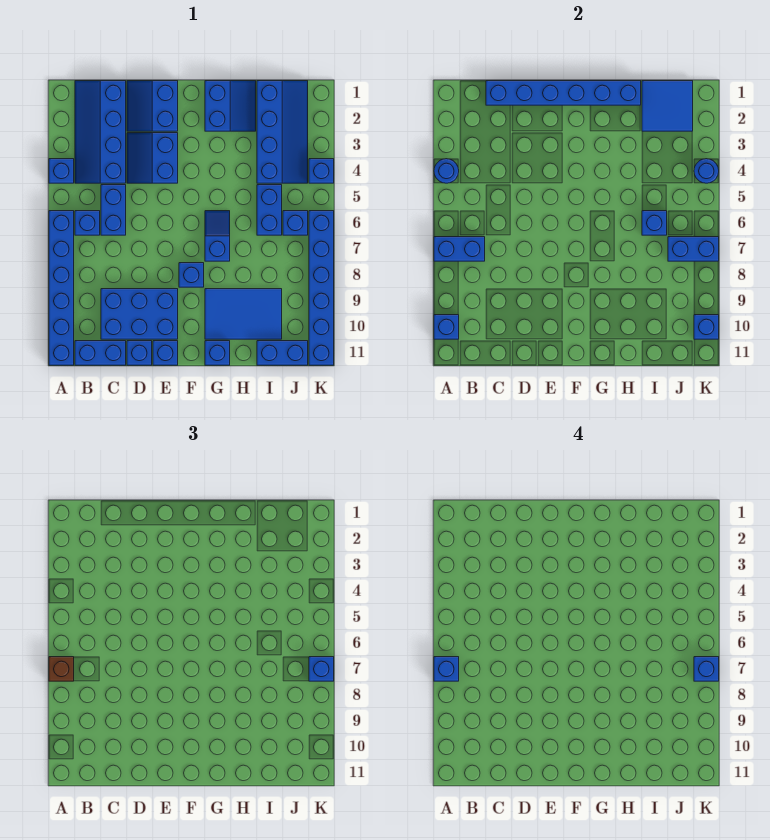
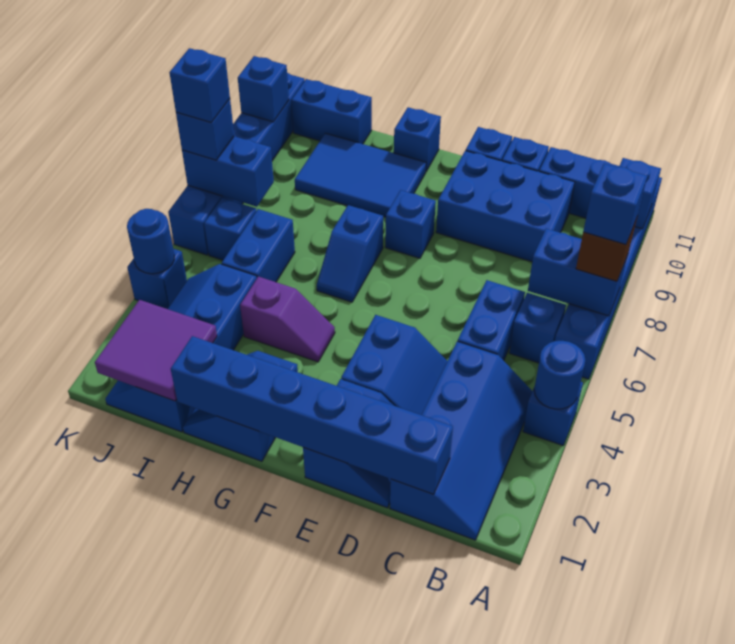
none -> purple slope G4:H4 level 1 top H
blue tile I1:J2 level 2 -> purple tile I1:J2 level 2
blue brick I6 level 2 -> none

